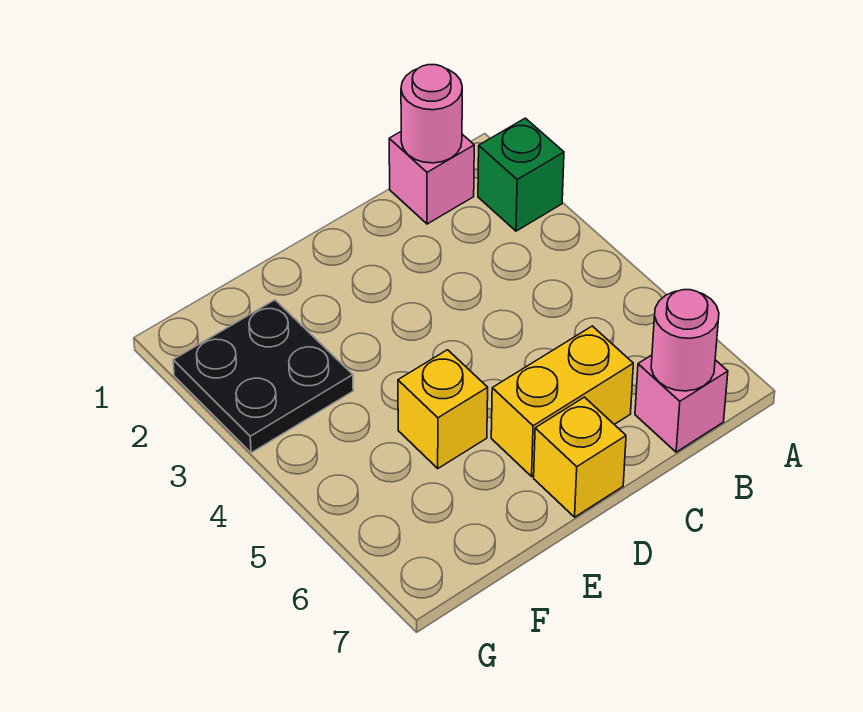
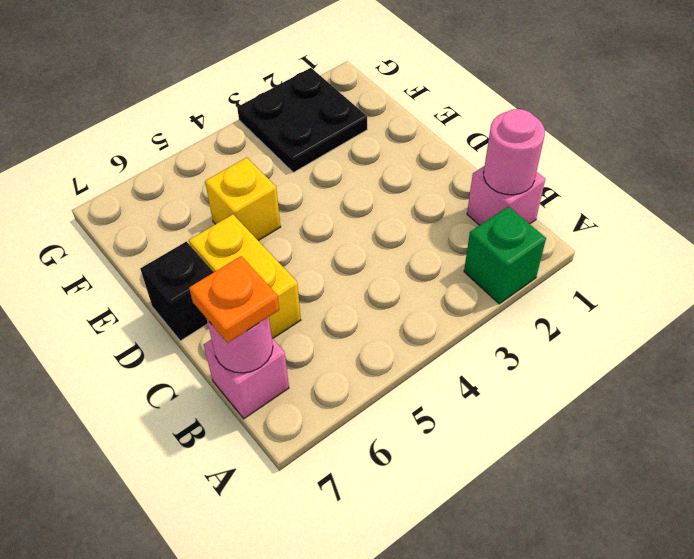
none -> orange plate B7 level 3
yellow brick D7 level 1 -> black brick D7 level 1

